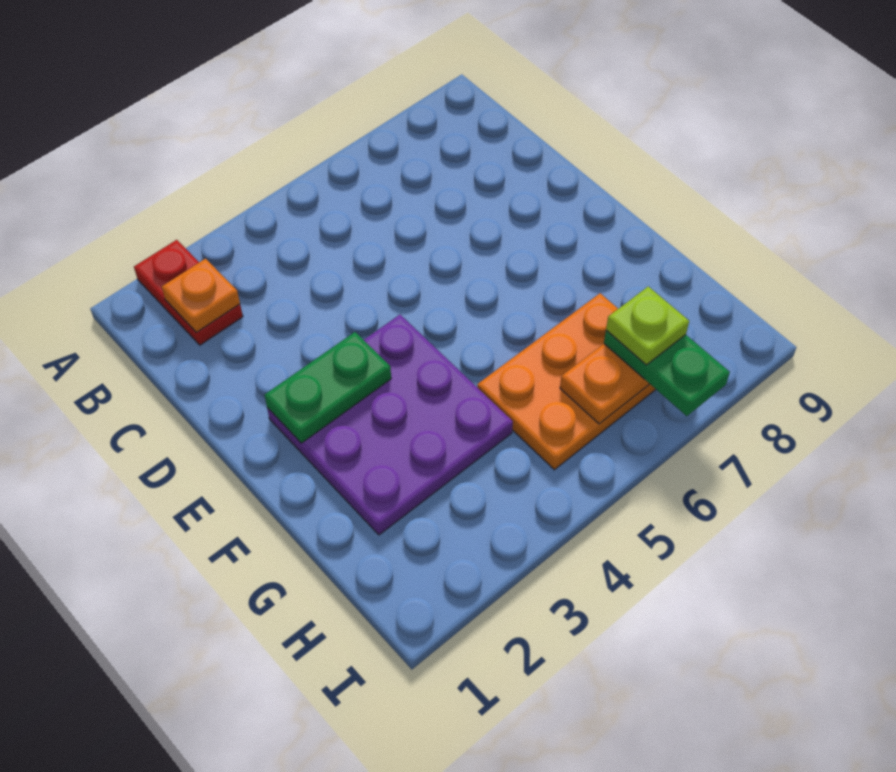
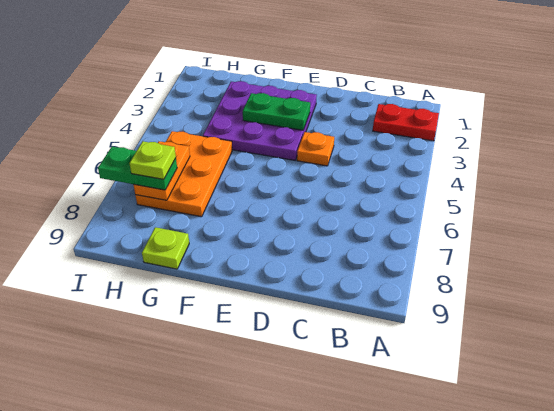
orange plate B2 level 2 -> orange plate D4 level 1
green plate E2:E3 level 2 -> green plate E3:F3 level 2
none -> lime plate G9 level 1

